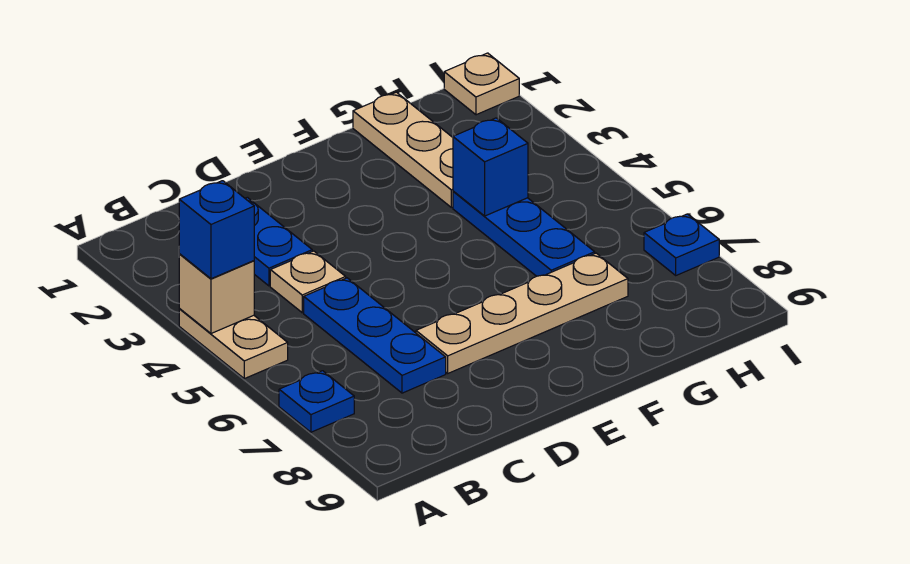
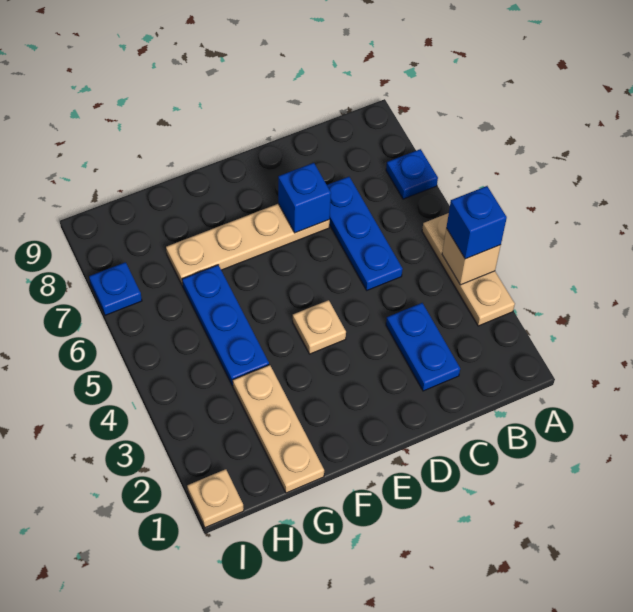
tan plate A4:A5 level 1 -> tan plate A3:A5 level 1
tan plate C4 level 1 -> tan plate E4 level 1
blue brick G4 level 2 -> blue brick D7 level 2

